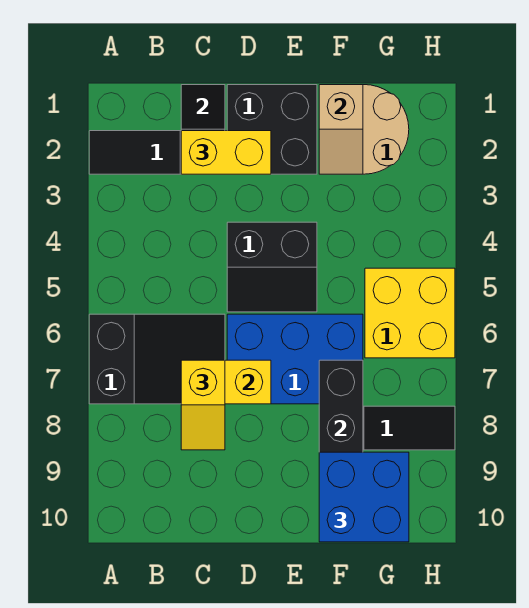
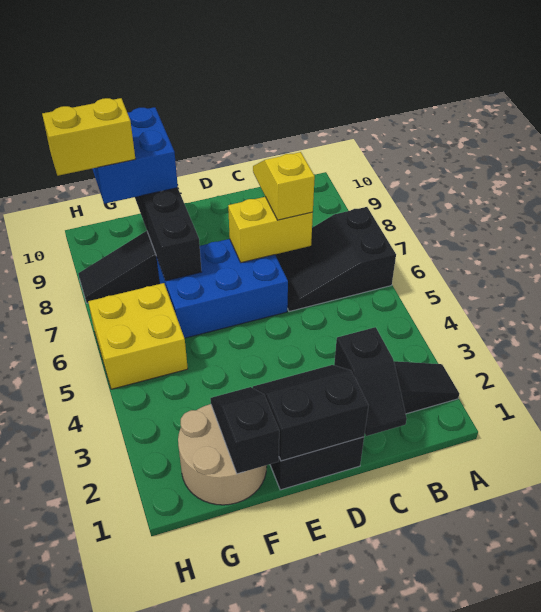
yellow brick C2:D2 level 3 -> yellow brick G9:H9 level 4
black slope D4:E5 level 1 top 4 -> black slope D1:E2 level 2 top 1
tan slope F1:F2 level 2 top 1 -> black slope F1:F2 level 2 top 1

